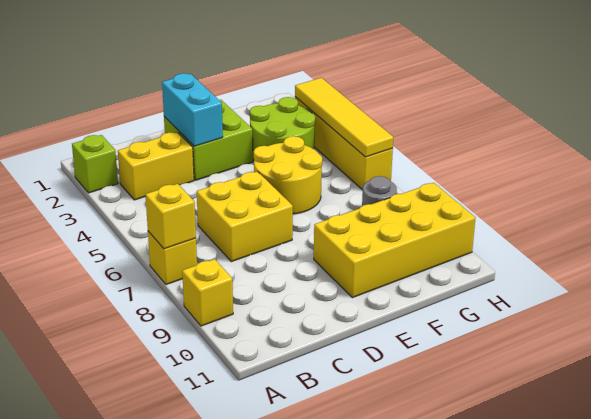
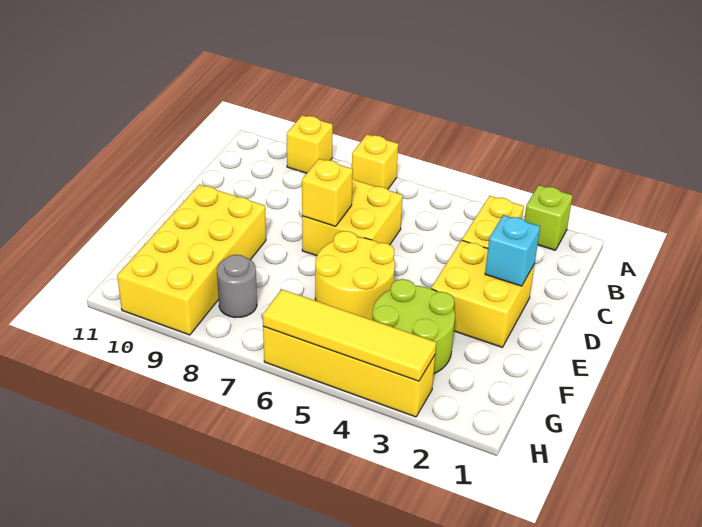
yellow brick A7 level 2 -> yellow brick D7 level 2
lime brick D2:E3 level 1 -> yellow brick D2:E3 level 1
cyan brick D2:D3 level 2 -> cyan brick D2 level 2

